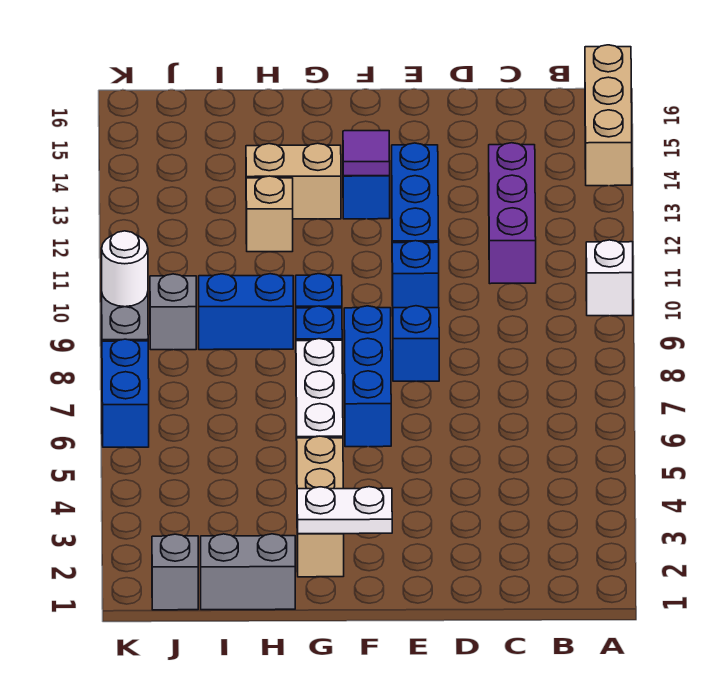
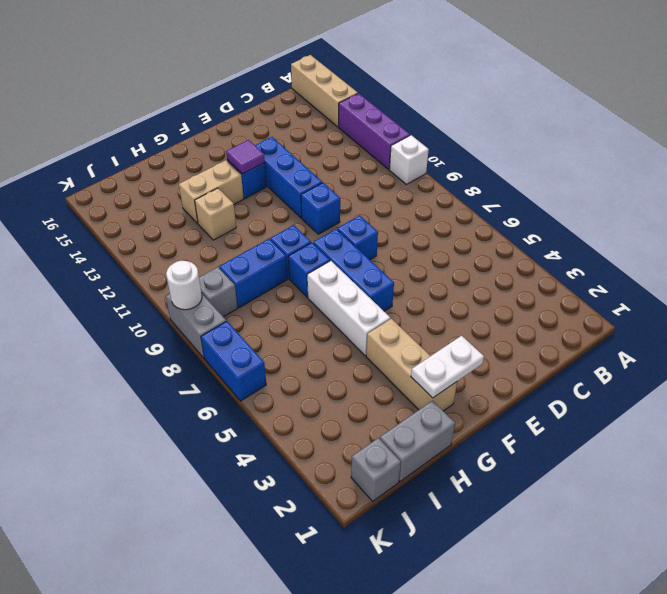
purple brick C11:C13 level 1 -> purple brick A11:A13 level 1

